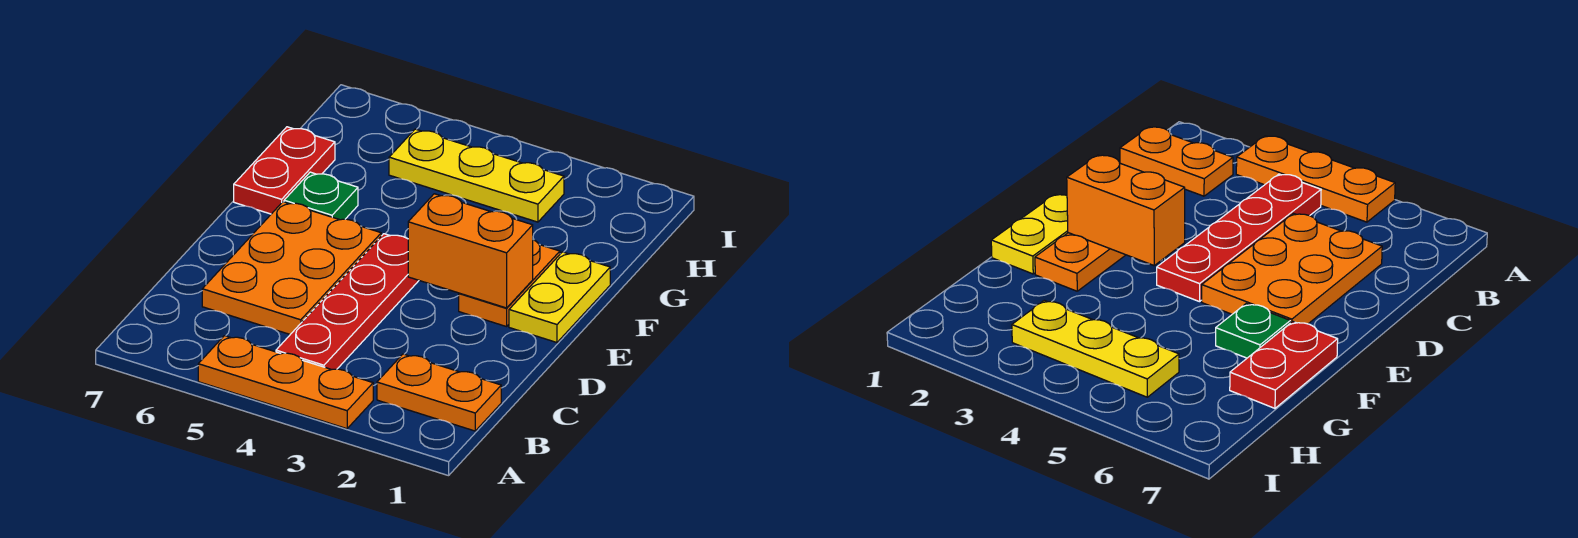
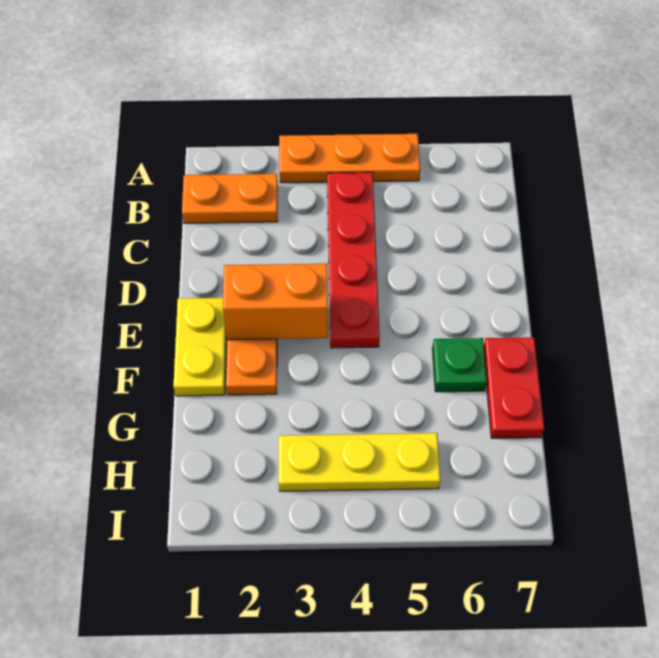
orange plate C5:E6 level 1 -> none

